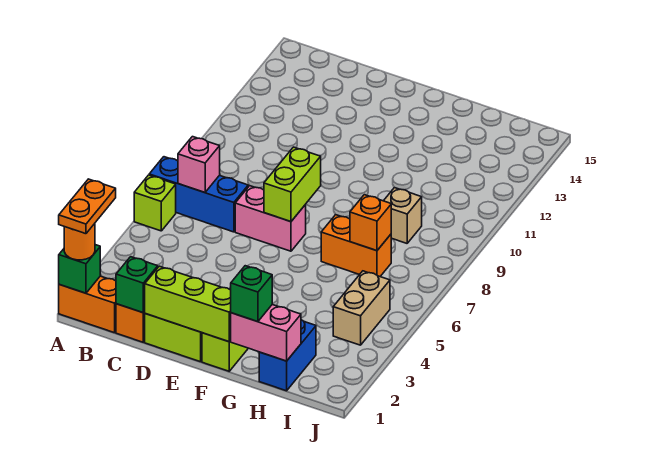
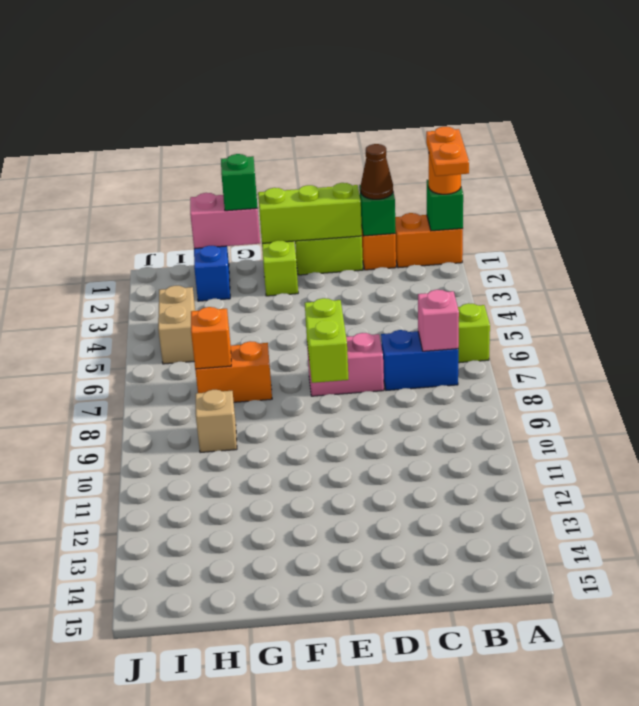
blue brick A7:C7 level 1 -> blue brick B7:C7 level 1
none -> brown cone C1 level 3

